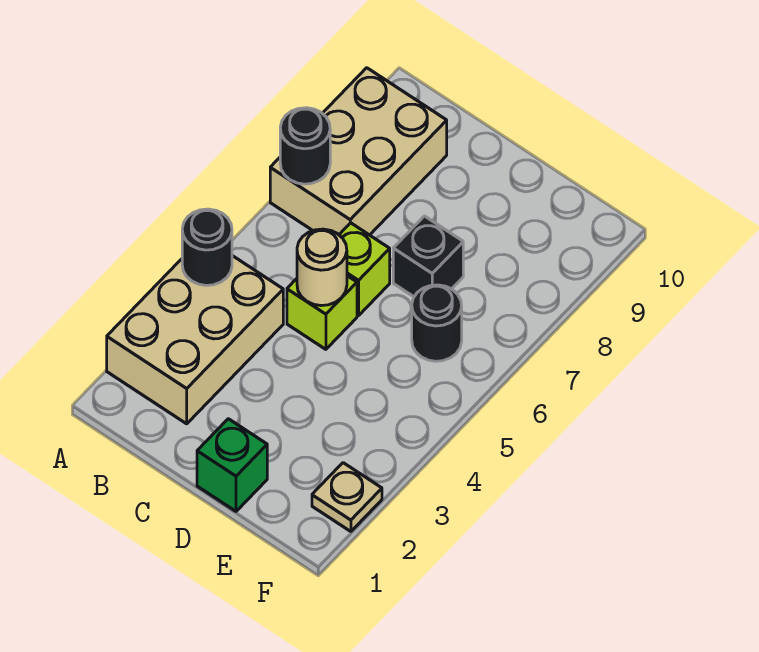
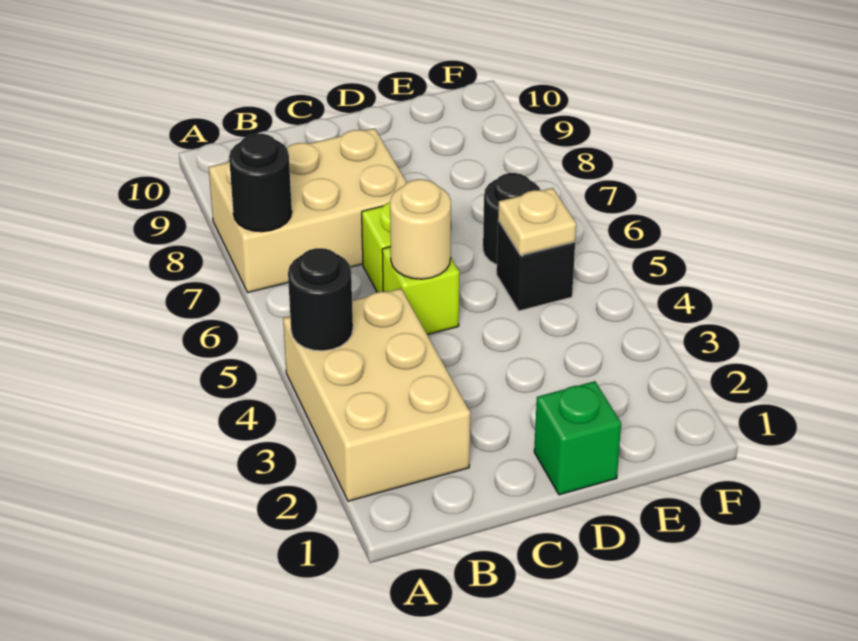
tan brick A7:B9 level 1 -> tan brick A7:C8 level 1
black brick D7 level 1 -> black brick E5 level 1
tan plate F2 level 1 -> tan plate E5 level 2

